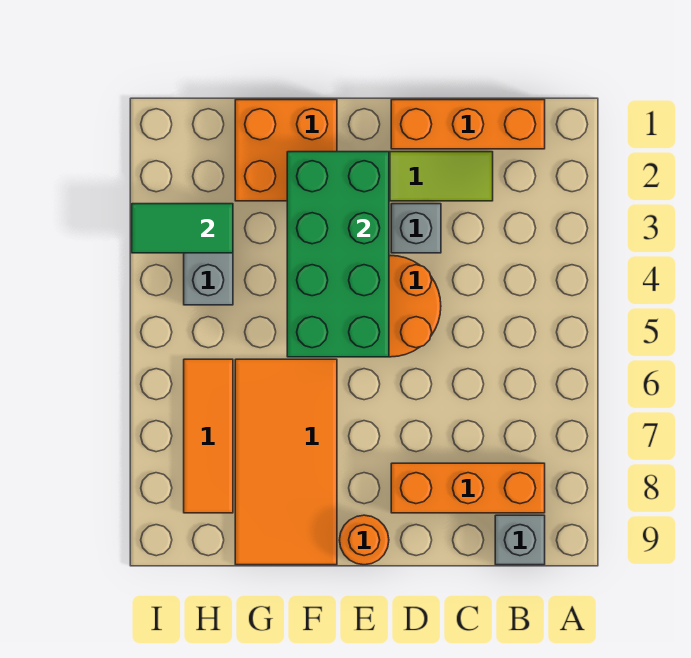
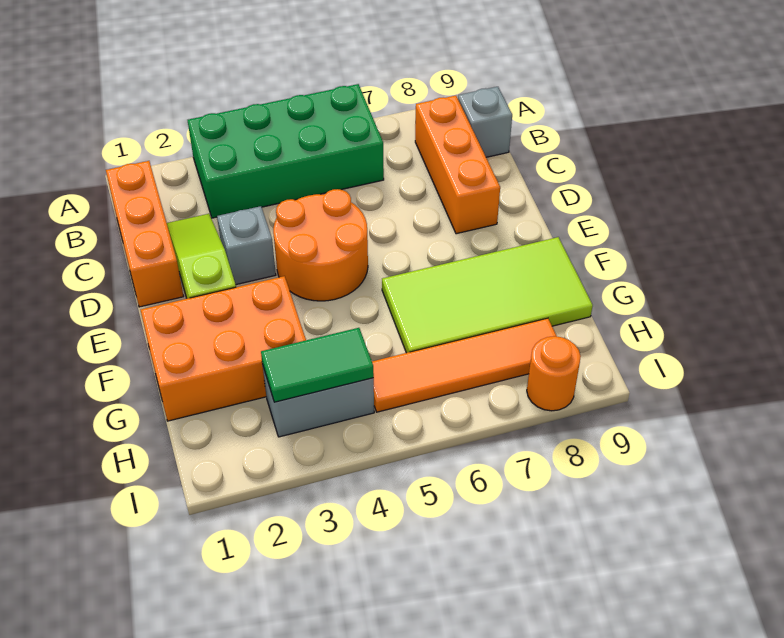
green brick E2:F5 level 2 -> green brick A3:B6 level 1
orange round brick E9 level 1 -> orange round brick I8 level 1
orange brick F1:G2 level 1 -> orange brick F1:G3 level 1
orange tile F6:G9 level 1 -> lime tile F6:G9 level 1
green tile H3:I3 level 2 -> green tile H3:H4 level 2
orange tile H6:H8 level 1 -> orange tile H5:H8 level 1

